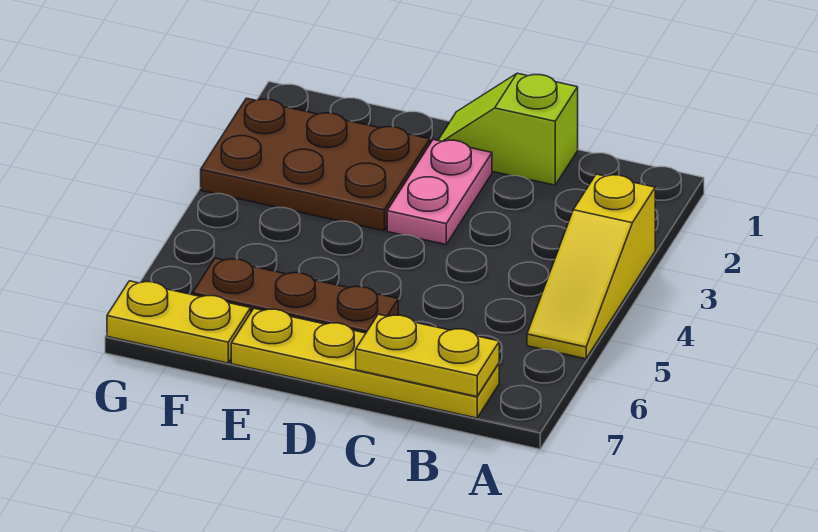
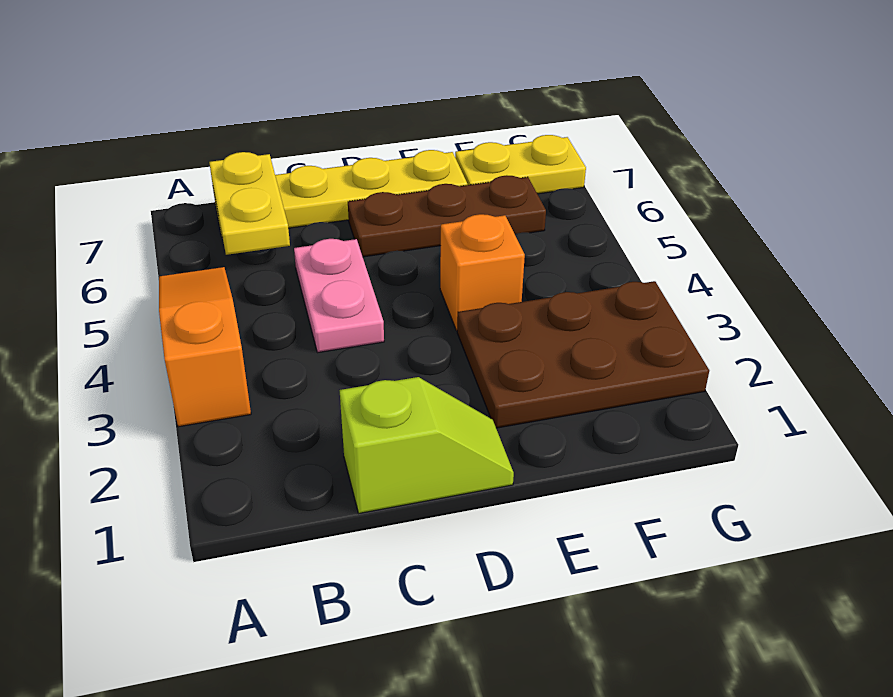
yellow slope A3:A5 level 1 top 3 -> orange slope A3:A5 level 1 top 3
yellow plate B7:C7 level 2 -> yellow plate B6:B7 level 2
pink plate D2:D3 level 1 -> pink plate C4:C5 level 1
none -> orange brick E4 level 1

